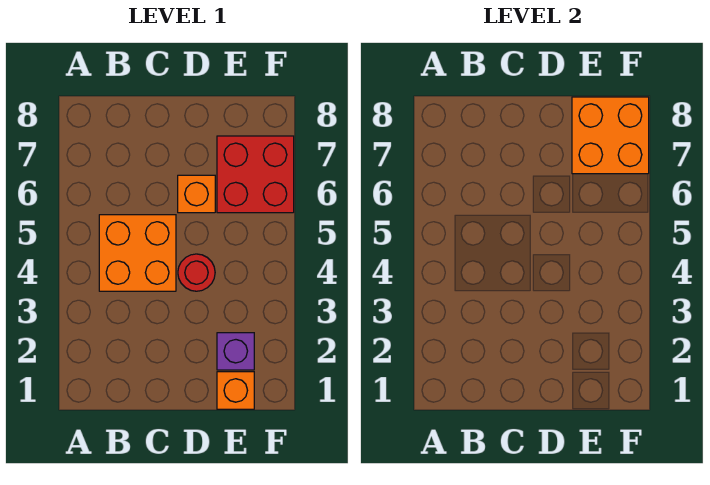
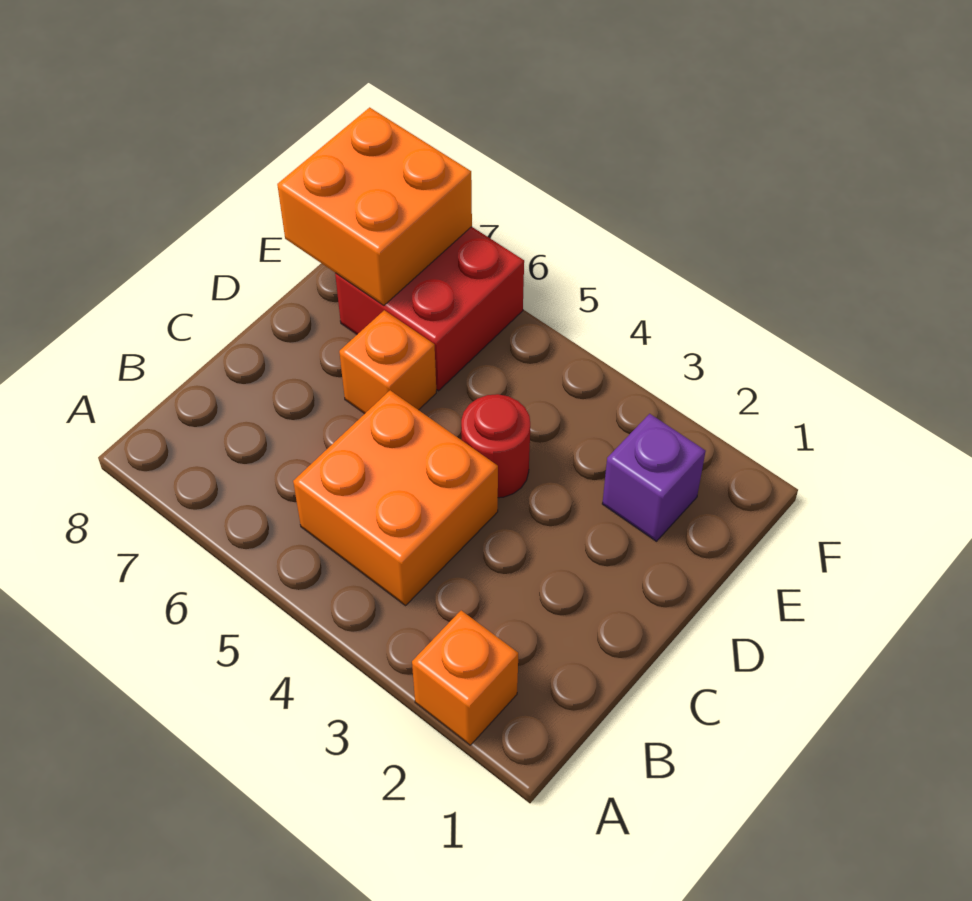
orange brick E1 level 1 -> orange brick A2 level 1

